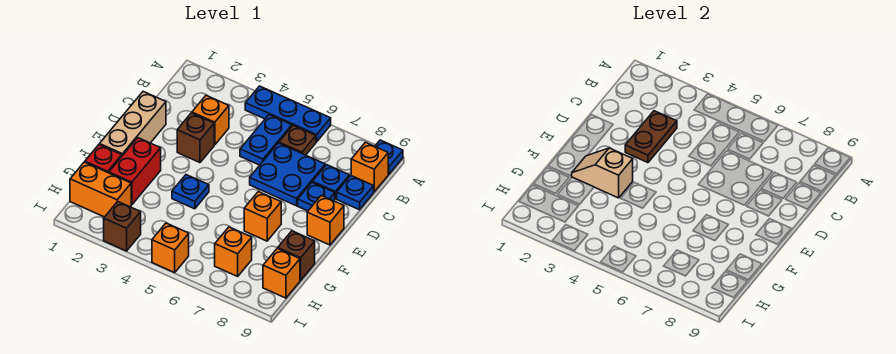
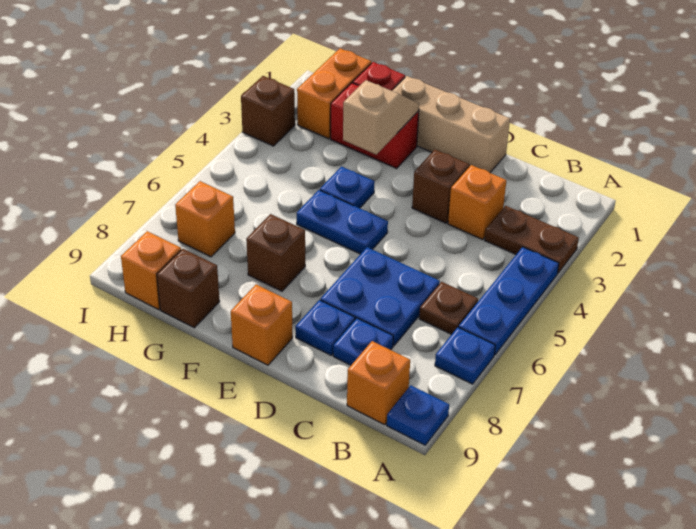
blue plate B5:C5 level 1 -> blue plate E5:F5 level 1
brown plate C3:D3 level 2 -> brown plate A3:B3 level 1
blue plate C9 level 1 -> blue plate A7 level 1
orange brick F7 level 1 -> brown brick F7 level 1
orange brick I5 level 1 -> none

